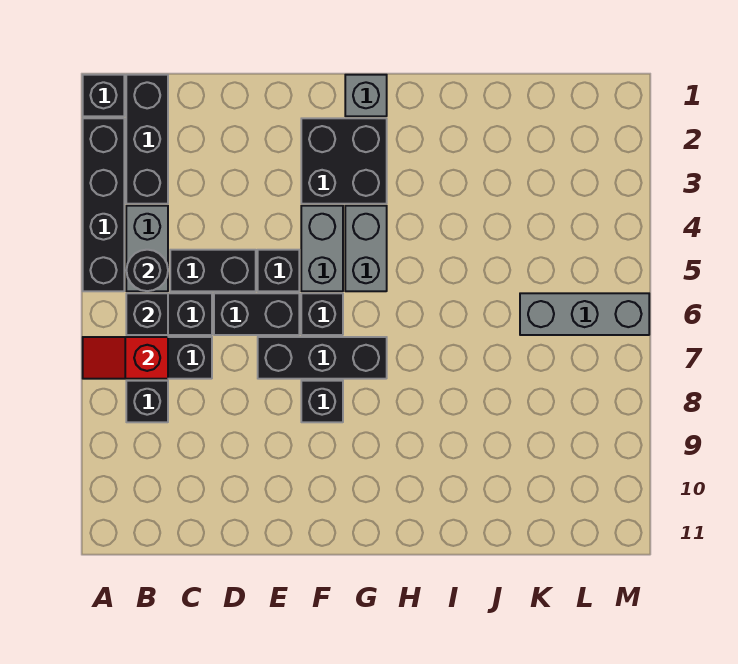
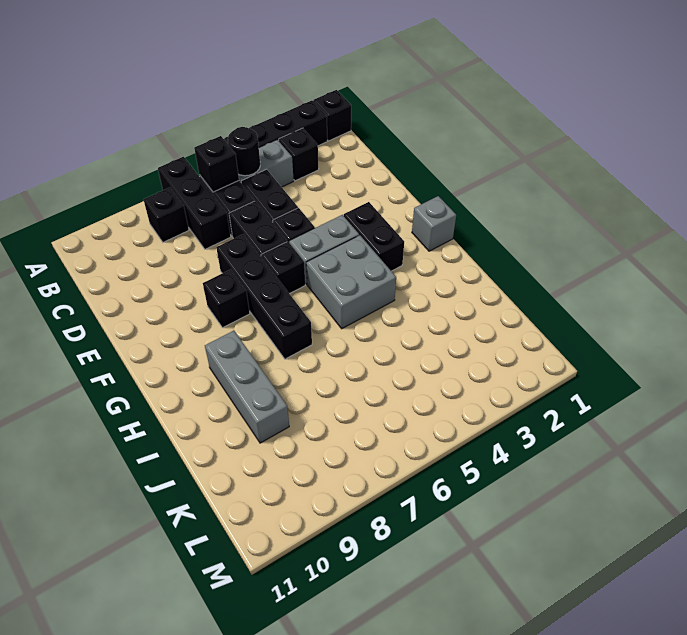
red slope A7:B7 level 2 top B -> none
black brick B1:B3 level 1 -> black brick B3 level 1
black brick E7:G7 level 1 -> black brick E7:H7 level 1
black brick F2:G3 level 1 -> black brick F3:G3 level 1
grey brick G4:G5 level 1 -> grey brick G4:H5 level 1
grey brick K6:M6 level 1 -> grey brick H9:J9 level 1

